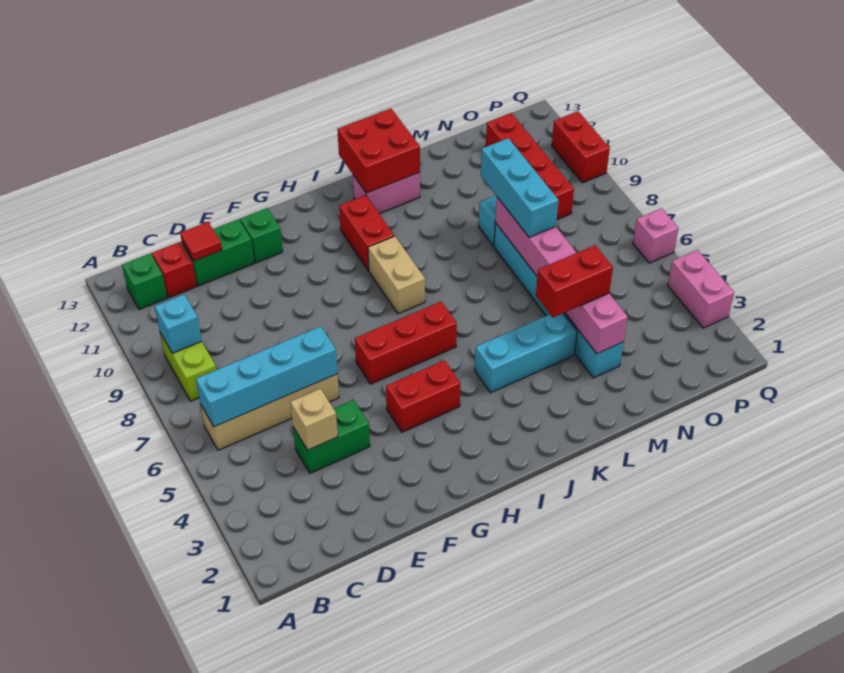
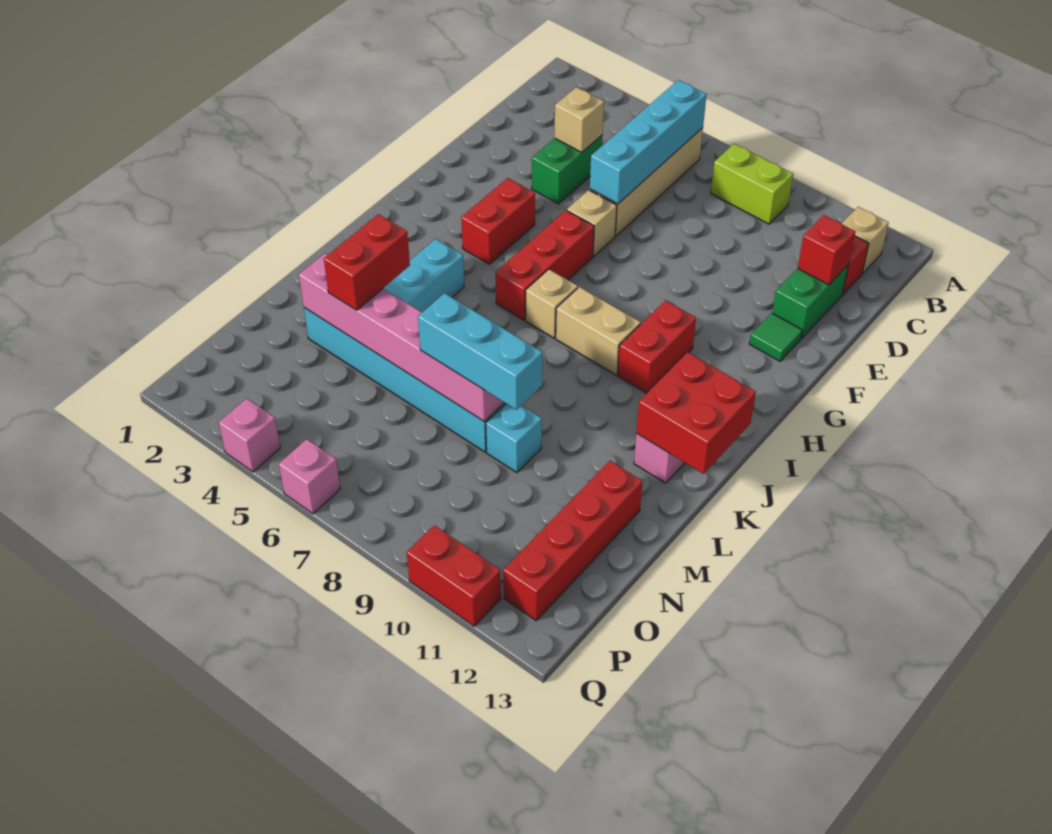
cyan brick B9 level 2 -> none
green brick B12 level 1 -> tan brick B12 level 1
red tile D12 level 2 -> red brick D12 level 2
none -> tan brick F6 level 1
green brick F12 level 1 -> green tile F12 level 1
none -> tan brick I7 level 1
red brick I10:I11 level 1 -> red brick H10:I10 level 1
red brick O9:O12 level 1 -> red brick M12:P12 level 1
pink brick Q3:Q4 level 1 -> pink brick Q4 level 1

